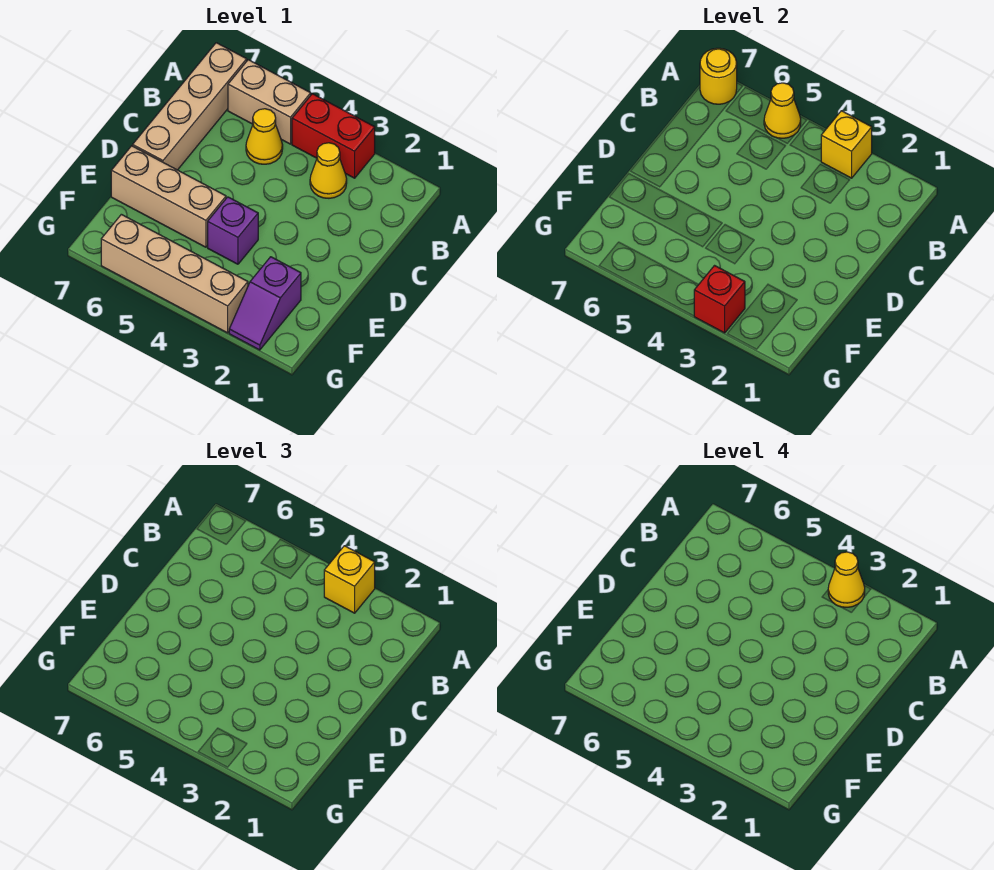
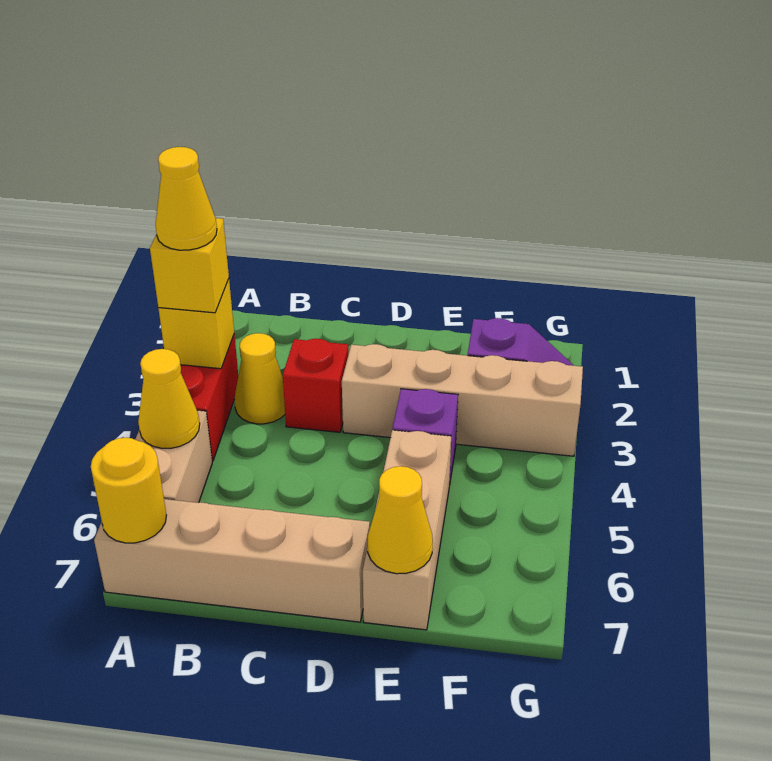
yellow cone B5 level 1 -> yellow cone E7 level 2
tan brick G3:G6 level 1 -> tan brick D3:G3 level 1
red brick G3 level 2 -> red brick C3 level 1

